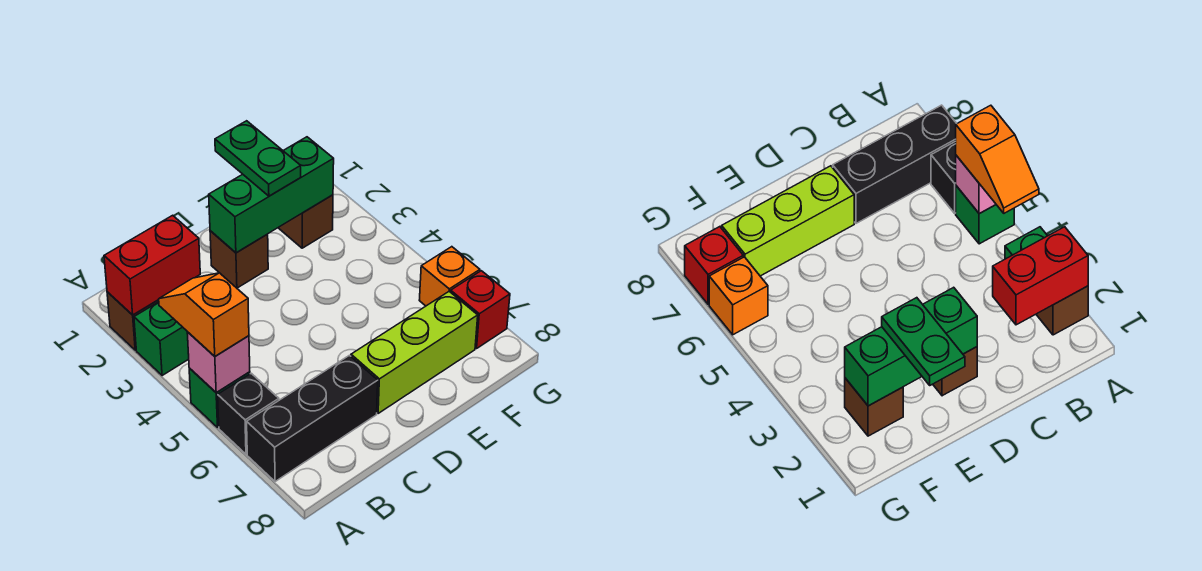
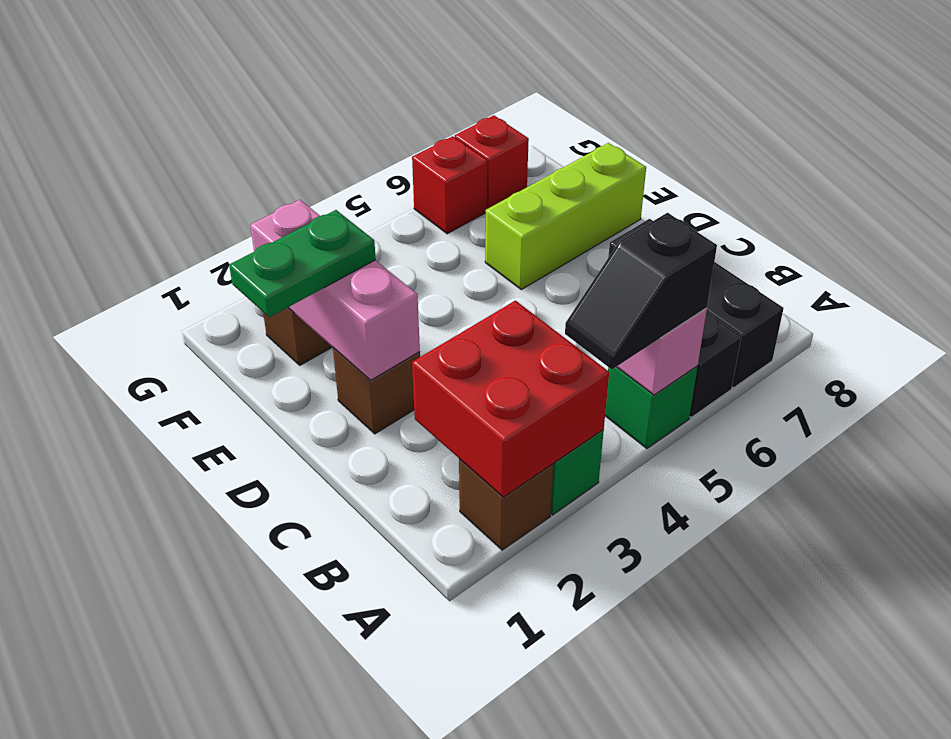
red brick A2:B2 level 2 -> red brick A2:B3 level 2
orange slope A4:A5 level 3 top 5 -> black slope A4:A5 level 3 top 5
green brick D2:F2 level 2 -> pink brick D2:F2 level 2
lime brick D7:F7 level 1 -> lime brick E6:E8 level 1
orange brick G6 level 1 -> red brick G6 level 1

